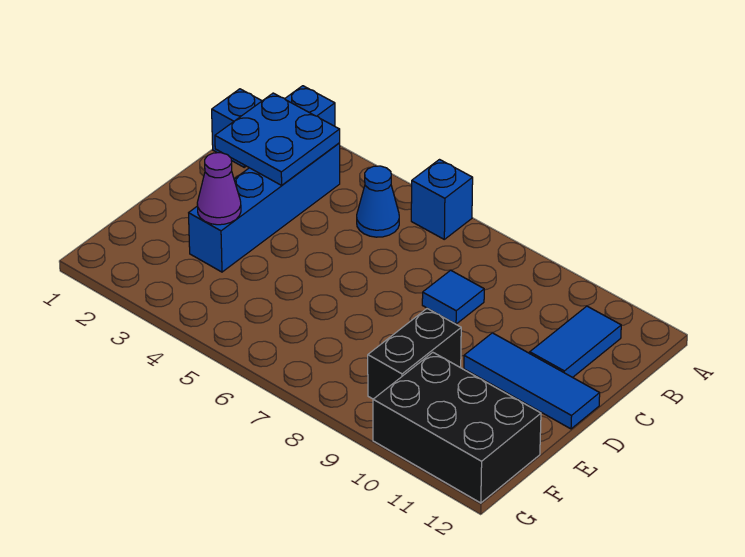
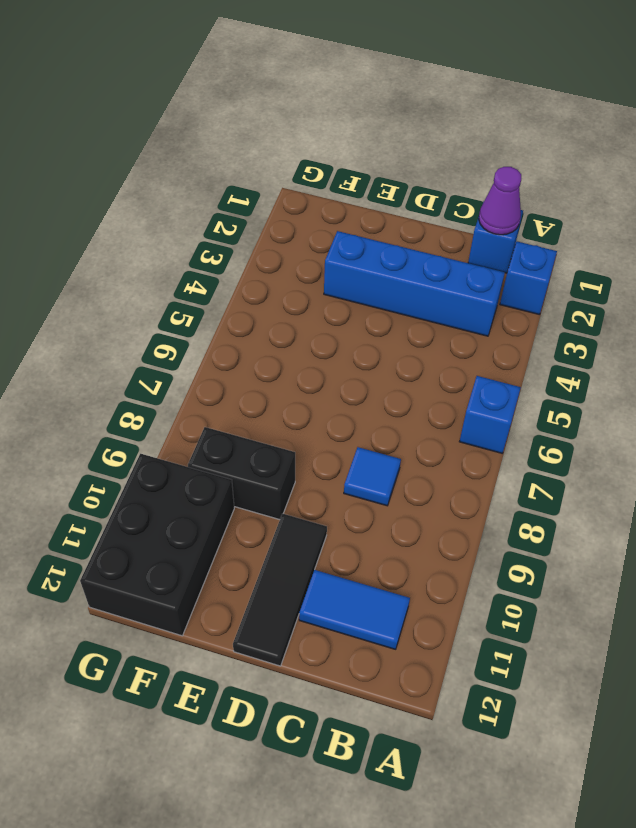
blue plate B2:C3 level 2 -> none
blue cone B5 level 1 -> none
blue tile D10:D12 level 1 -> black tile D10:D12 level 1
purple cone E3 level 2 -> purple cone B1 level 2

